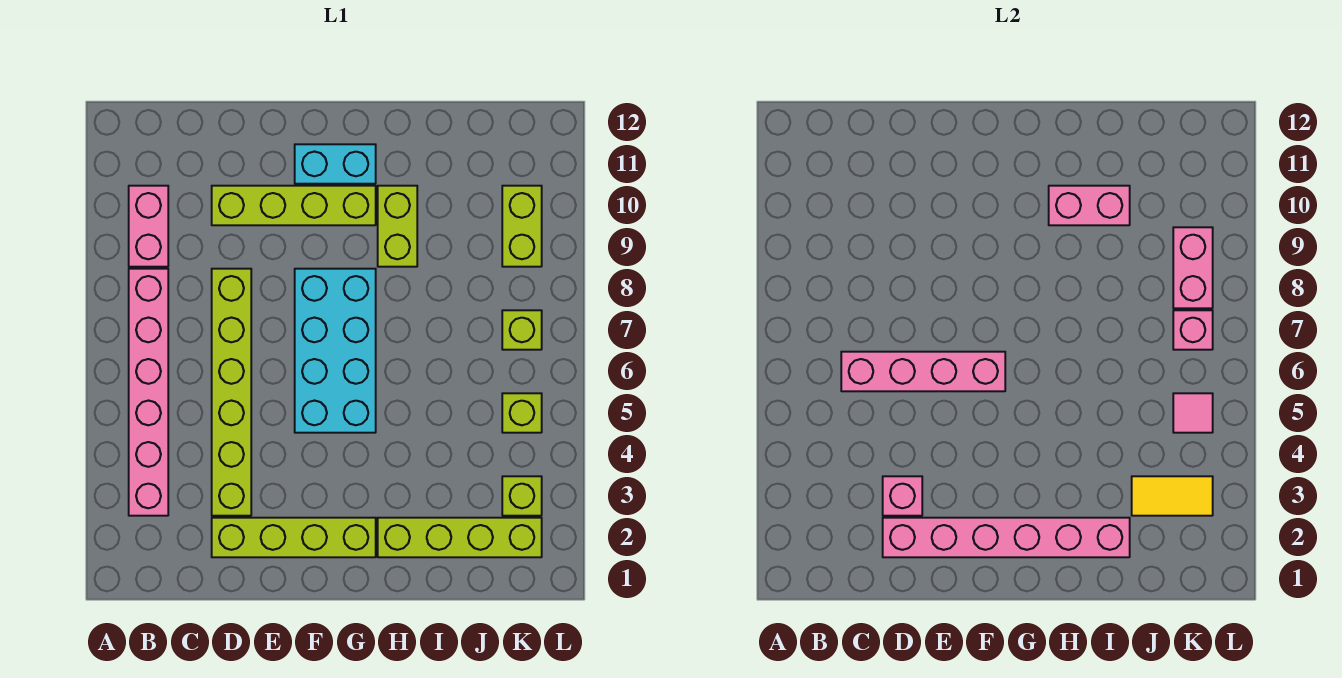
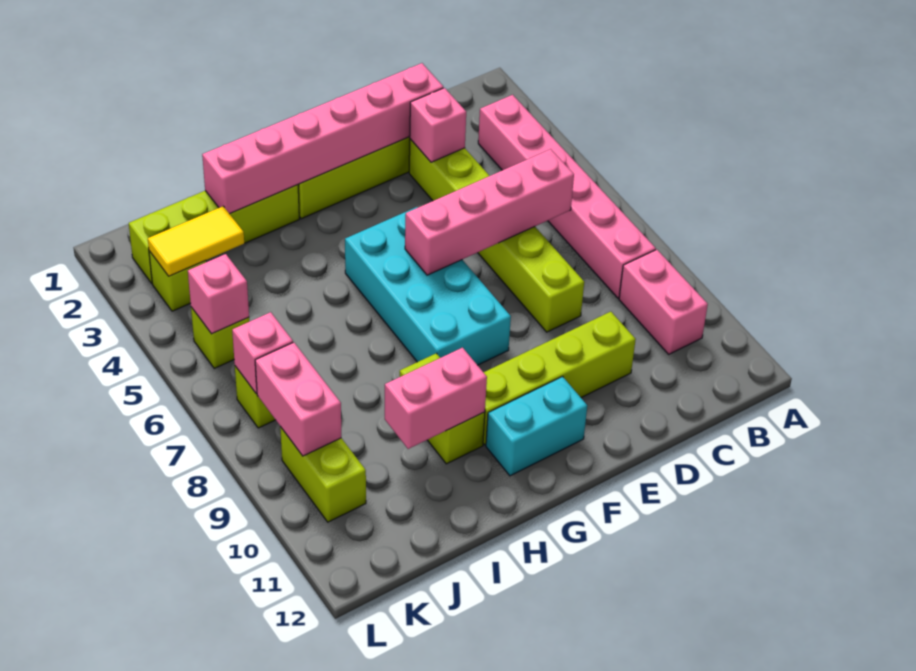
pink tile K5 level 2 -> pink brick K5 level 2

